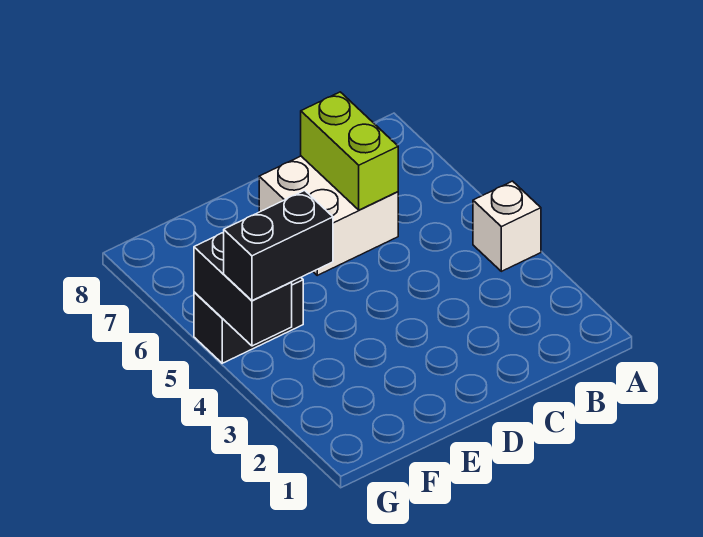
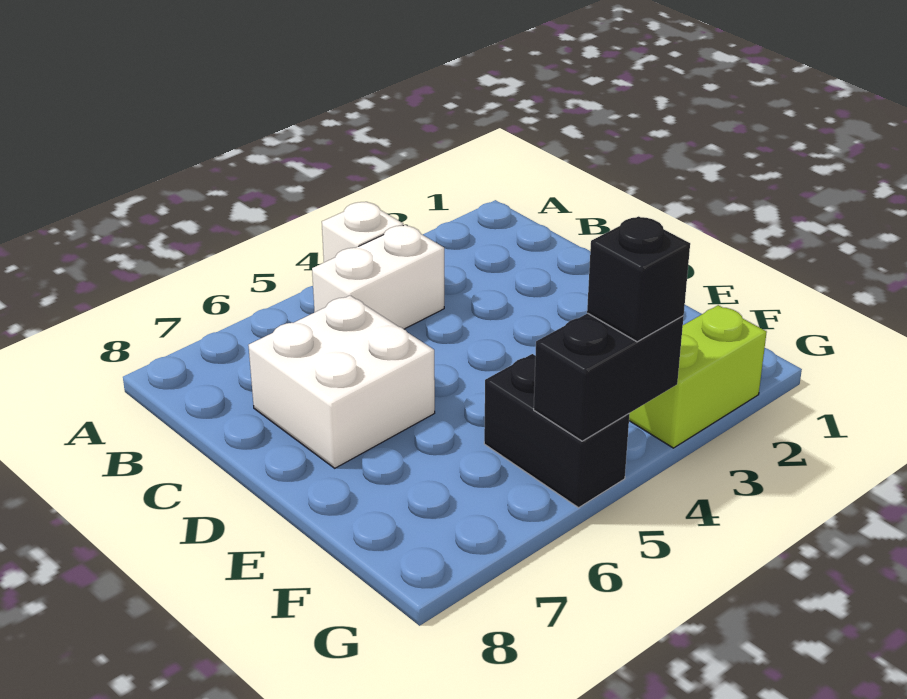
none -> white brick B4:B5 level 1
lime brick C6:C7 level 2 -> lime brick G2:G3 level 1
black brick F4:G4 level 3 -> black brick G4 level 3

